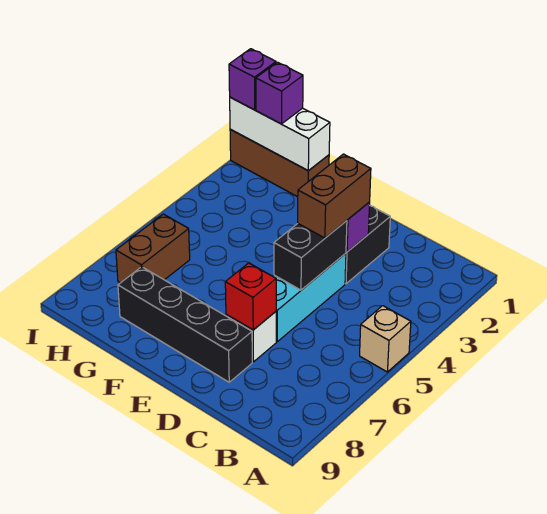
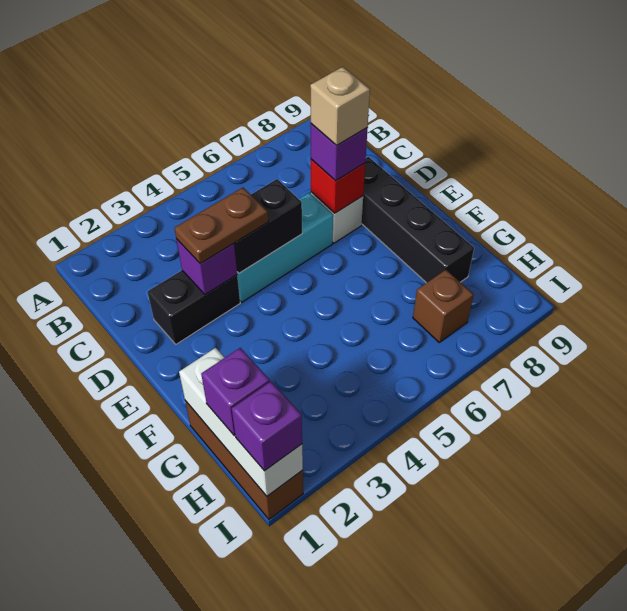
tan brick A5 level 1 -> tan brick D7 level 4
brown brick D3:D4 level 3 -> brown plate D3:D4 level 3
none -> purple brick D7 level 3
brown brick H6:H7 level 1 -> brown brick H7 level 1

